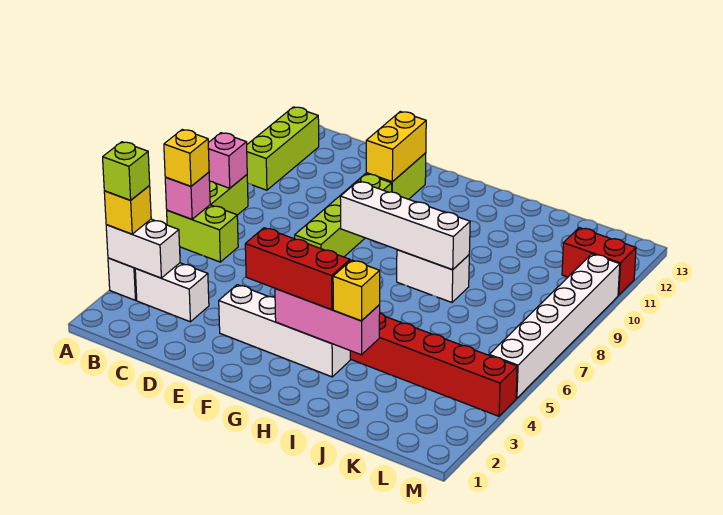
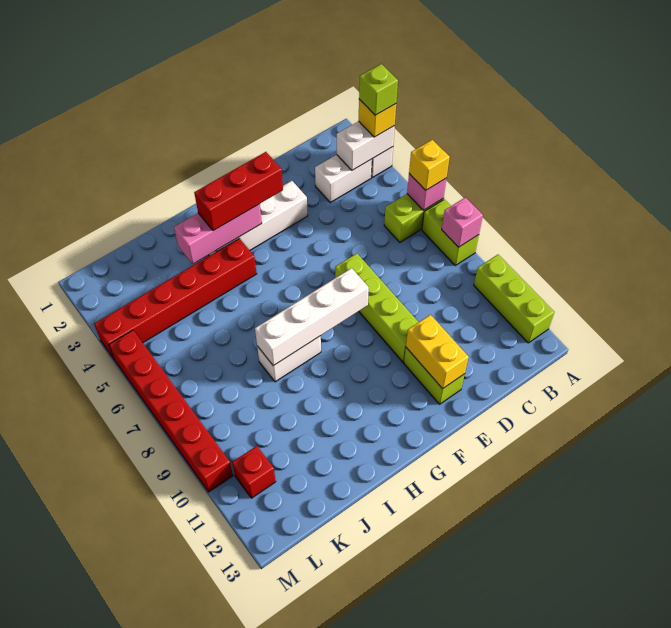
yellow brick I3 level 3 -> none
red brick L11:M11 level 1 -> red brick L11 level 1
white brick M5:M10 level 1 -> red brick M5:M10 level 1

